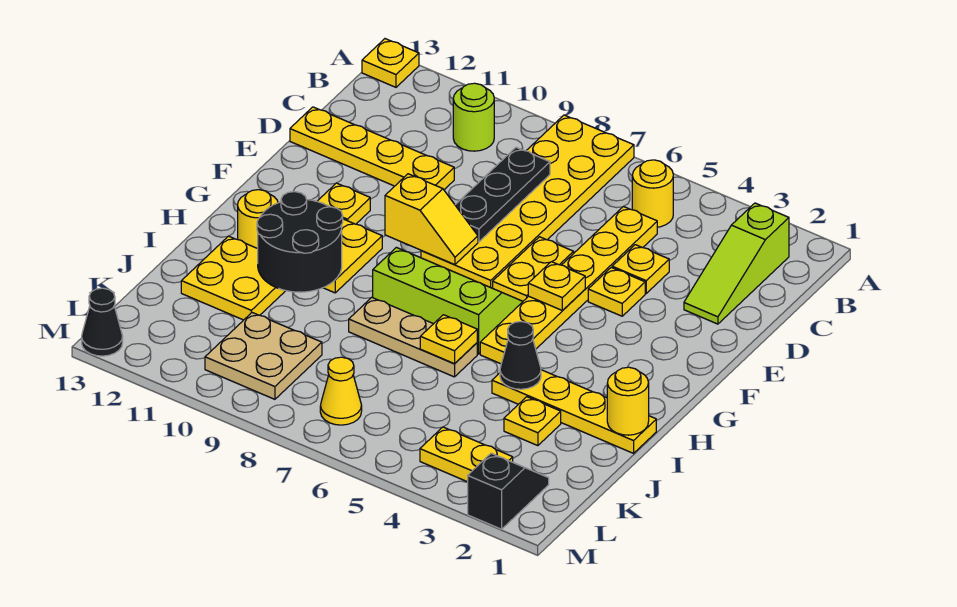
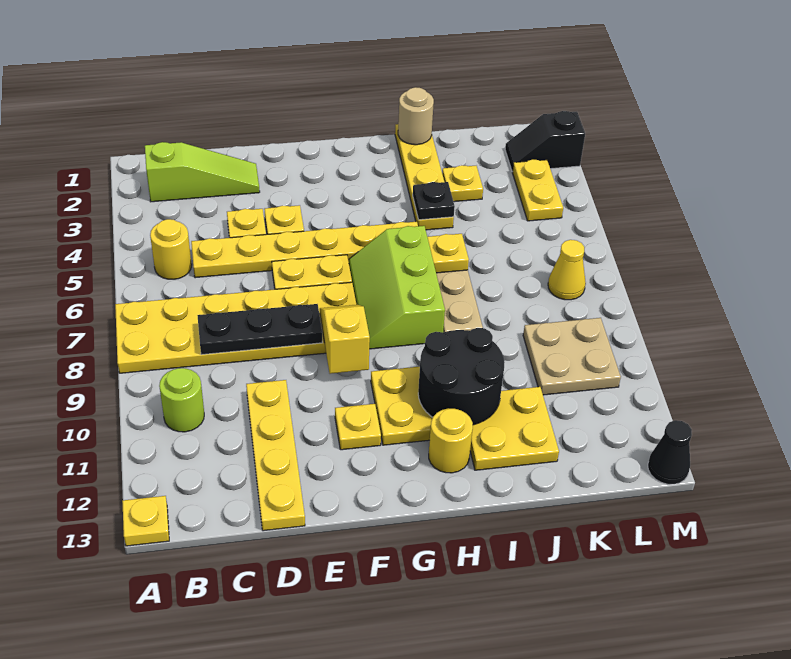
yellow plate F5 level 2 -> none
yellow round brick I1 level 2 -> tan round brick I1 level 2
black cone I4 level 2 -> black plate I4 level 2

